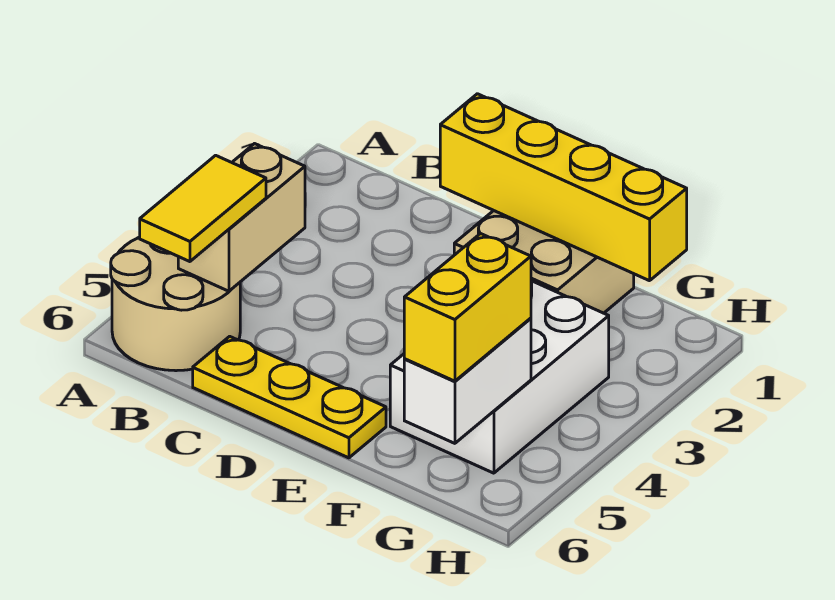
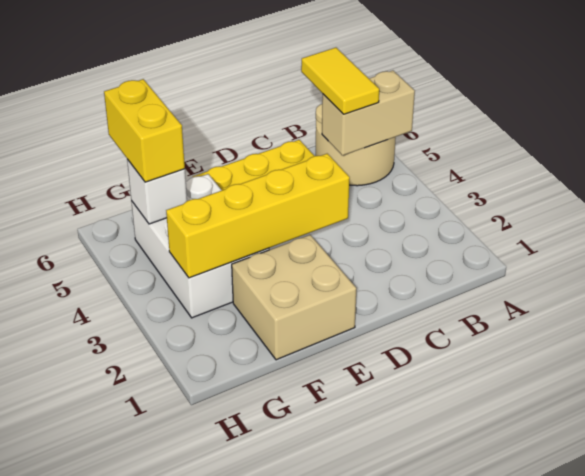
tan brick B4:B5 level 2 -> tan brick A5:B5 level 2
yellow brick D1:G1 level 2 -> yellow brick D3:G3 level 2
white brick G5:G6 level 2 -> white brick G5 level 2

